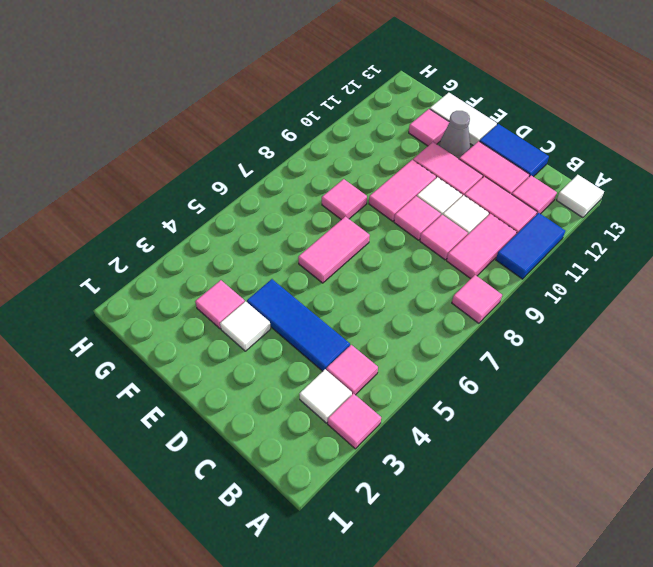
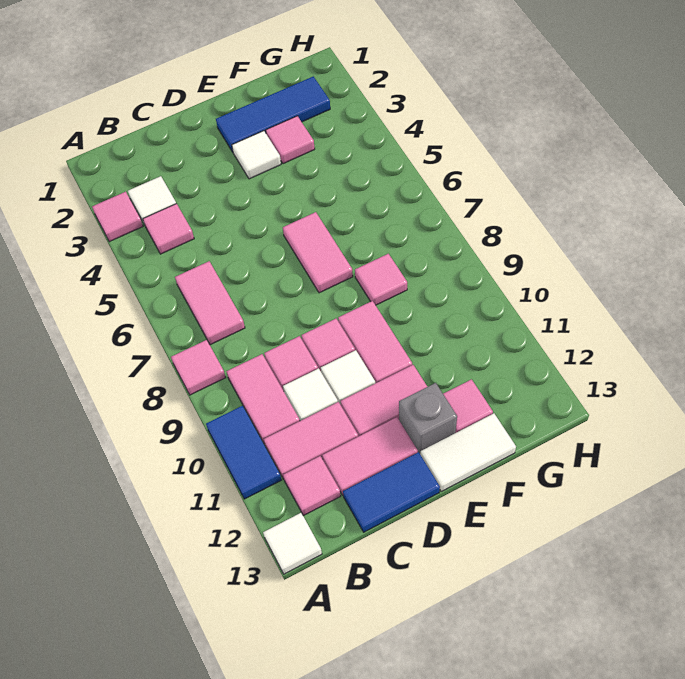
none -> pink tile B6:B7 level 1
blue tile C4:E4 level 1 -> blue tile E2:G2 level 1
grey cone E12 level 1 -> grey brick E12 level 1

